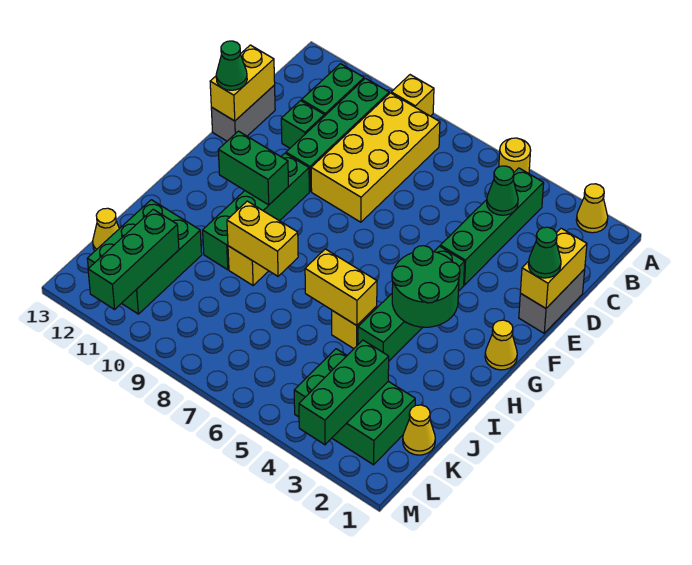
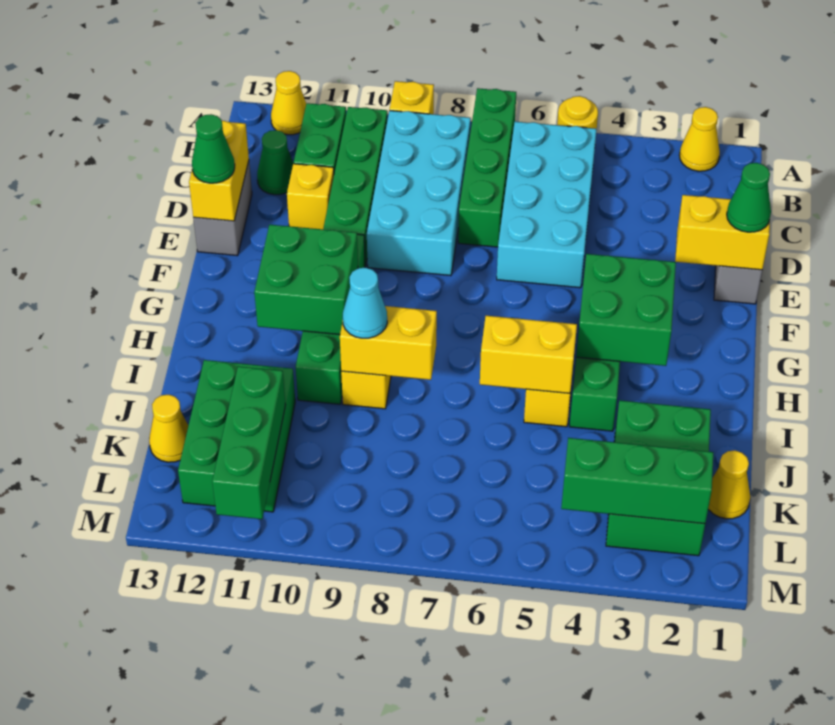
green brick B4:E4 level 1 -> green brick A7:D7 level 1
none -> cyan brick B5:E6 level 1
yellow brick B8:E9 level 1 -> cyan brick B8:E9 level 1
green cone C4 level 2 -> green cone C12 level 1
yellow brick D1:E1 level 2 -> yellow brick E1:E2 level 2
green brick D11 level 1 -> yellow brick D11 level 1
yellow cone G1 level 1 -> yellow cone A12 level 1
green round brick G3:H4 level 2 -> green brick G3:H4 level 2
green brick G10:G11 level 2 -> green brick G10:H11 level 2
none -> cyan cone I9 level 3
green brick K2:L4 level 1 -> green brick J2:L3 level 1
green brick K3:M3 level 2 -> green brick L2:L4 level 2

